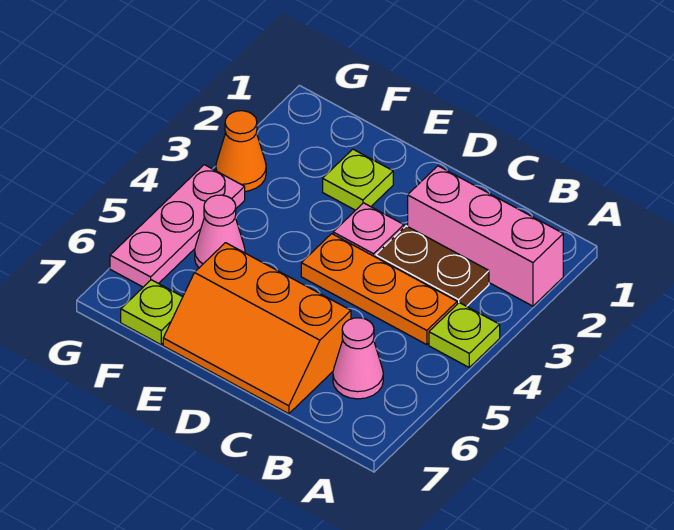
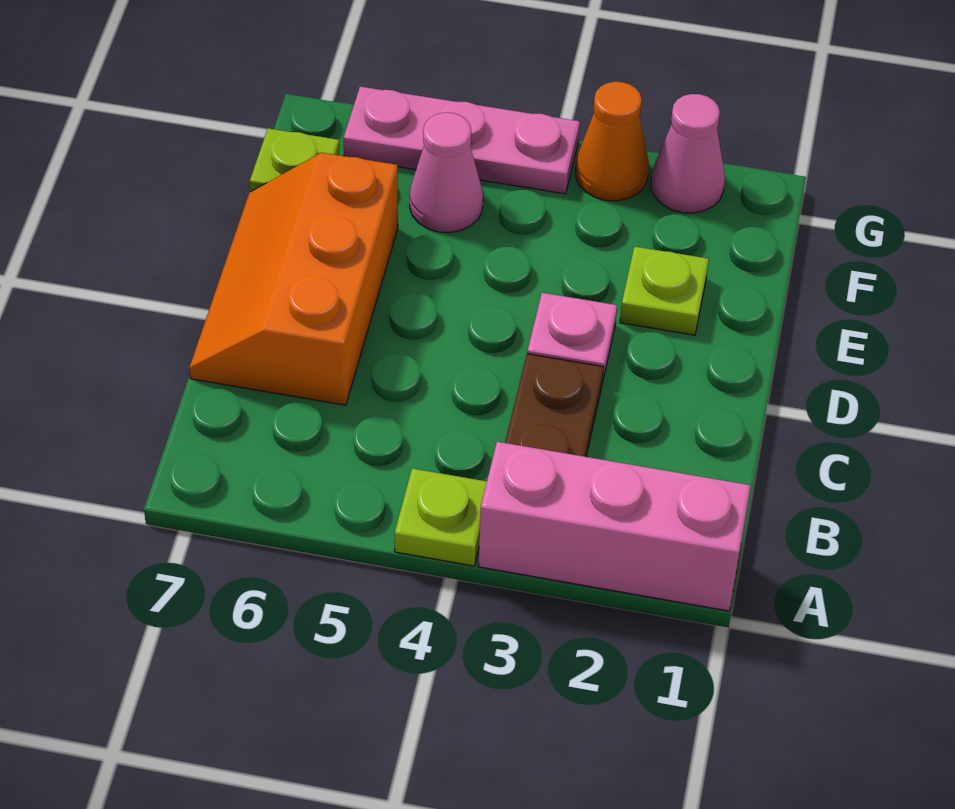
pink brick A2:C2 level 1 -> pink brick A1:A3 level 1
orange plate B4:D4 level 1 -> none
pink cone B6 level 1 -> pink cone G2 level 1

